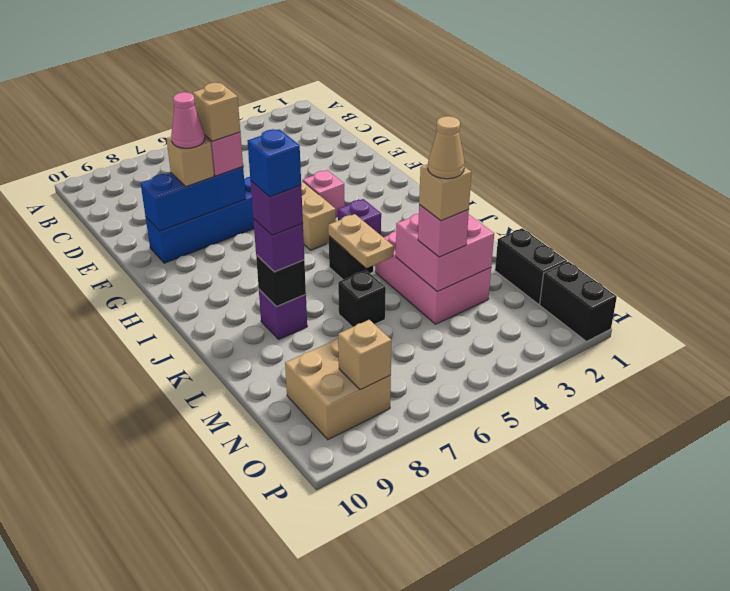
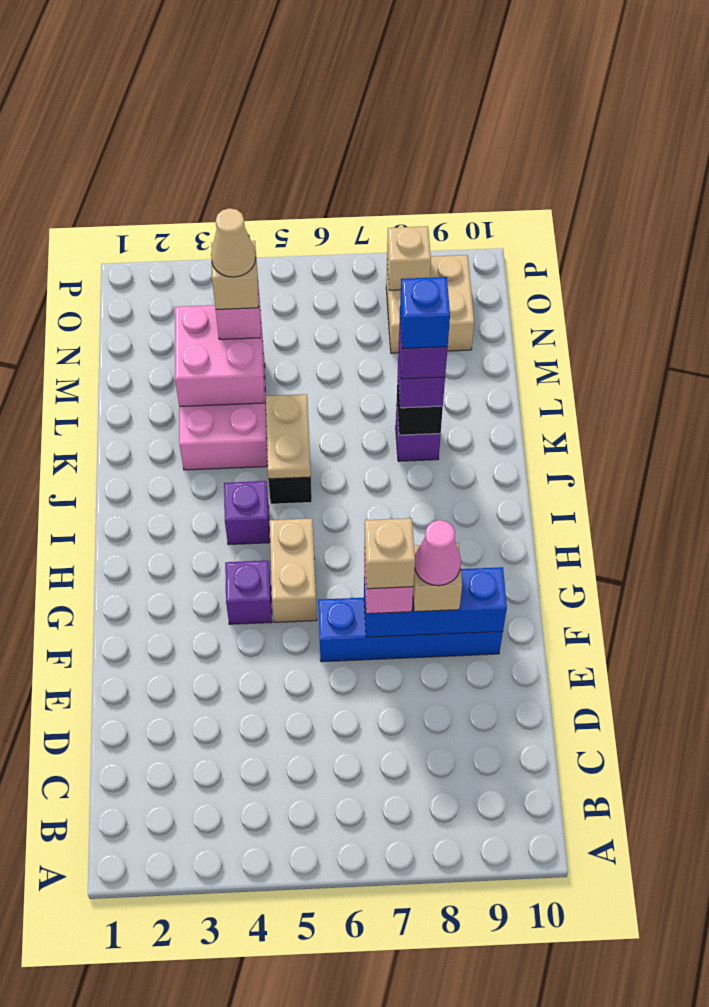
pink brick G4 level 1 -> purple brick G4 level 1
black brick L6 level 1 -> none
black brick M1:N1 level 1 -> none
black brick O1:P1 level 1 -> none

